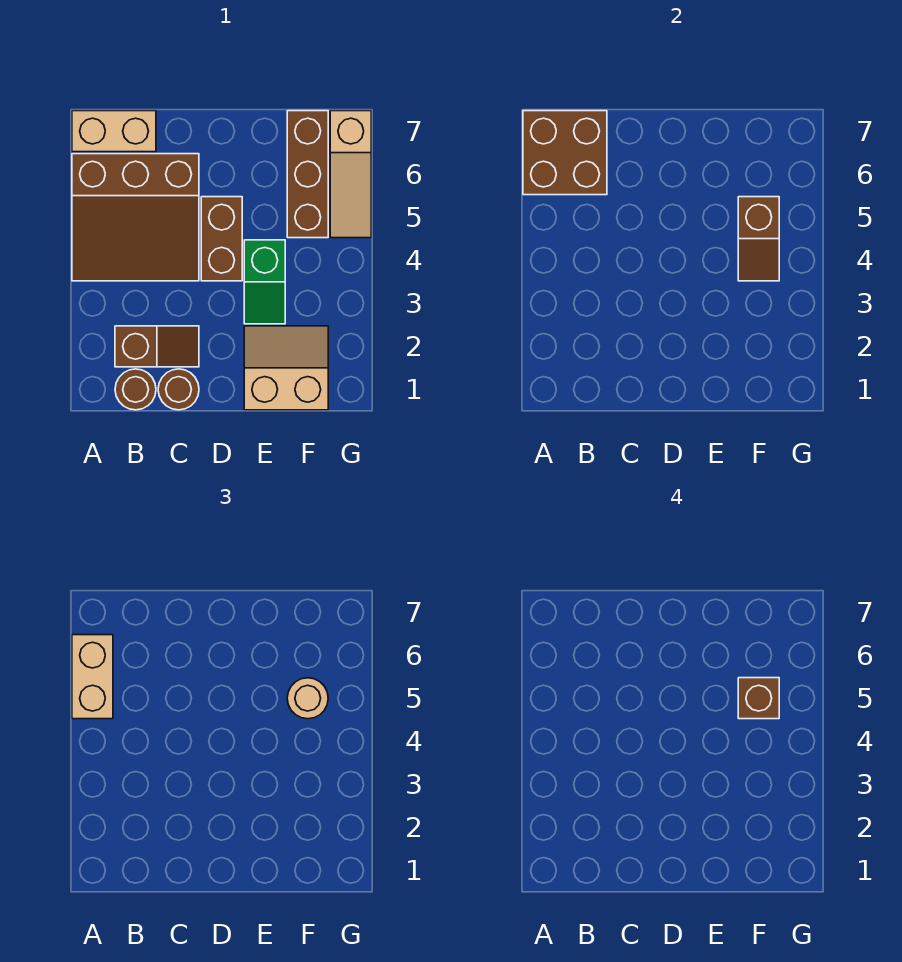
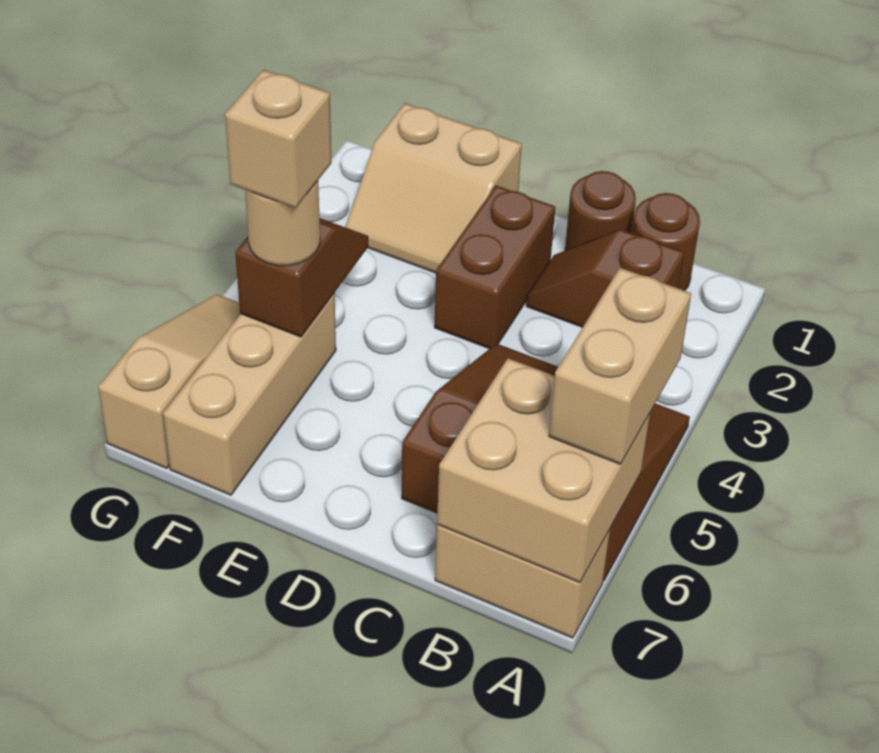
brown brick A6:B7 level 2 -> tan brick A6:B7 level 2
brown brick D4:D5 level 1 -> brown brick D2:D3 level 1
green slope E3:E4 level 1 top 4 -> none
brown brick F5:F7 level 1 -> tan brick F5:F7 level 1
brown brick F5 level 4 -> tan brick F5 level 4

